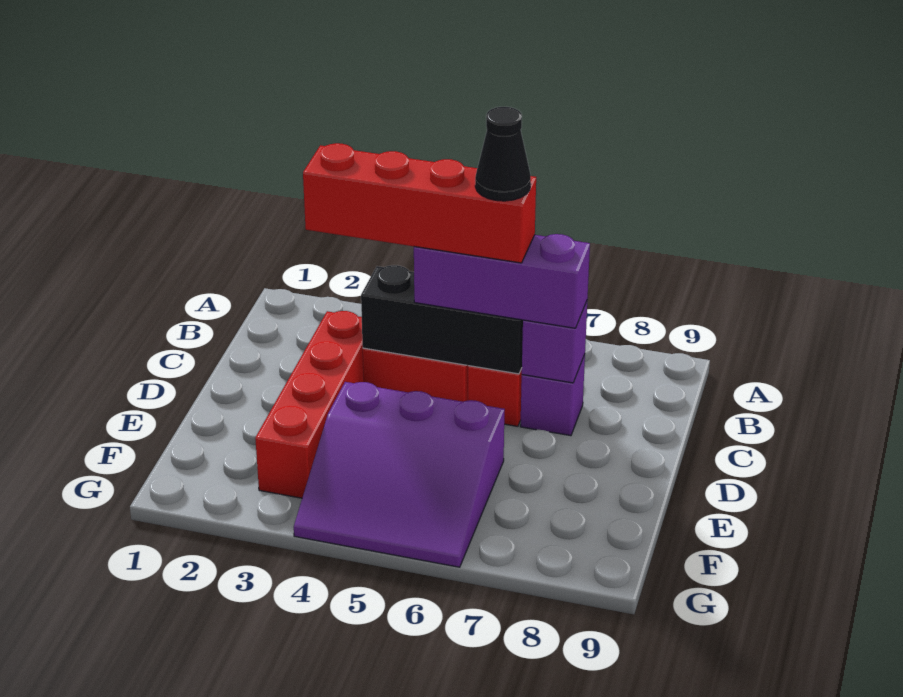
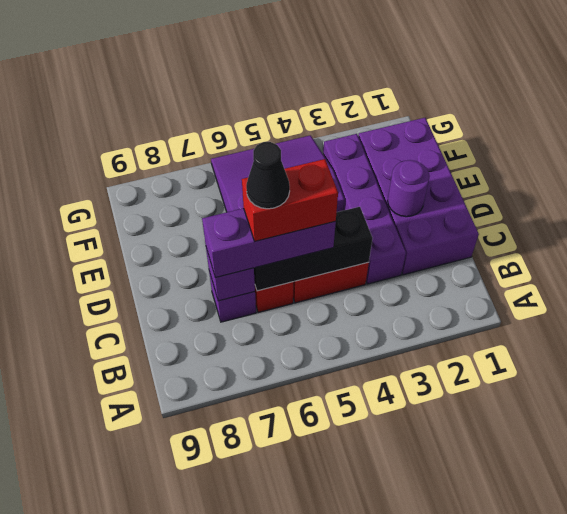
none -> purple brick C1:F2 level 1
red brick C3:F3 level 1 -> purple brick C3:F3 level 1
red brick C3:C6 level 4 -> red brick C5:C6 level 4
none -> purple round brick D2 level 2

